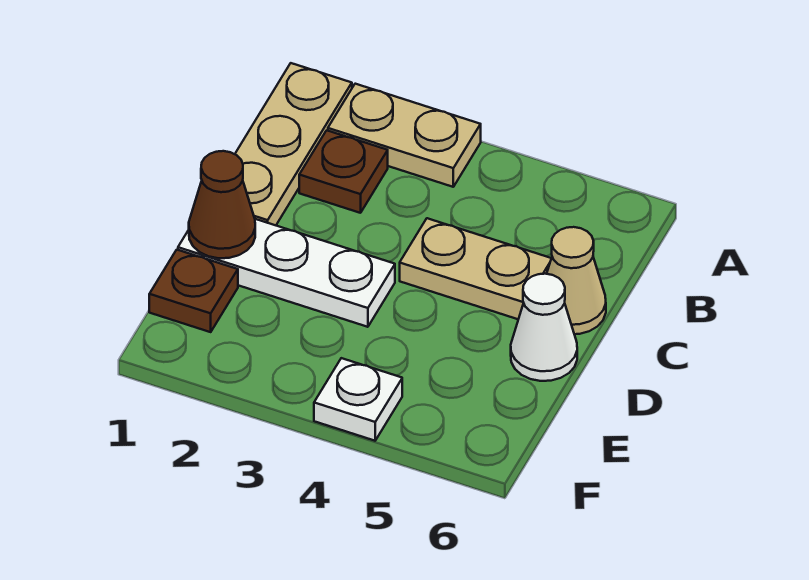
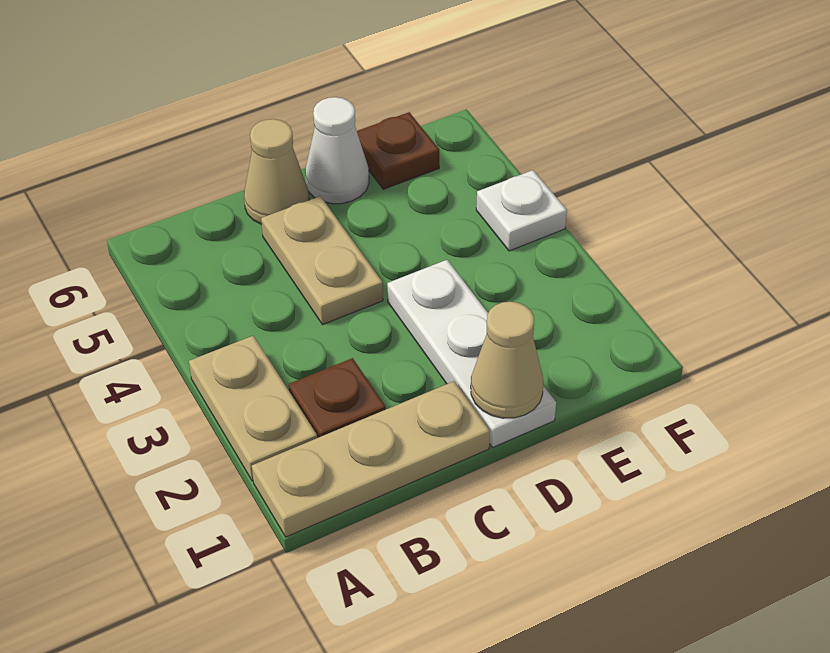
brown cone D1 level 2 -> tan cone D1 level 2
brown plate E1 level 1 -> brown plate E6 level 1

